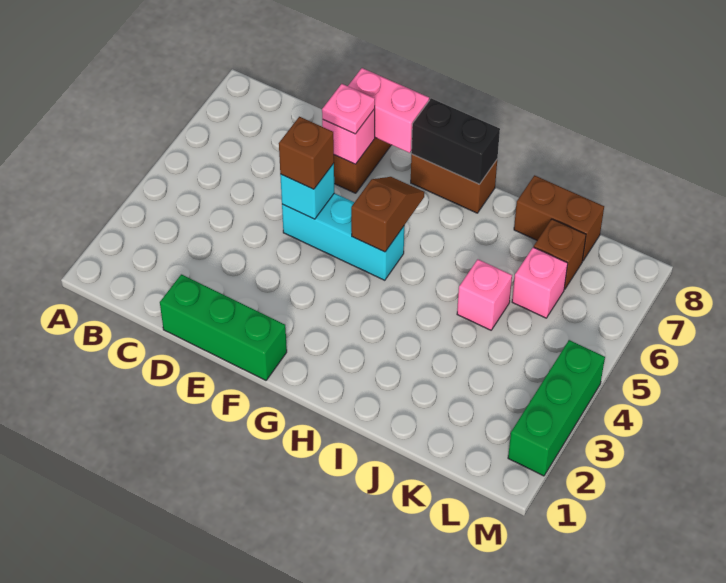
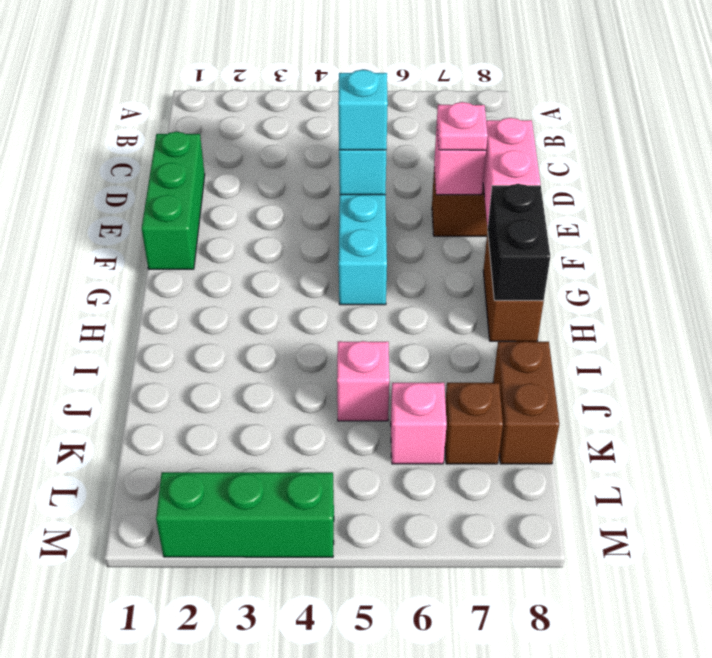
brown brick E5 level 3 -> cyan brick E5 level 3
brown slope G5:G6 level 2 top 5 -> none

